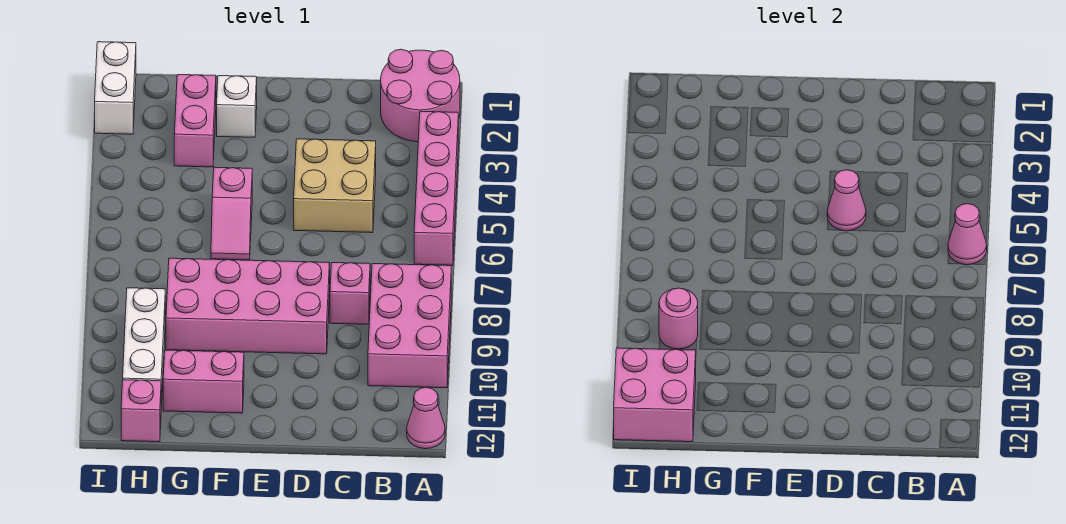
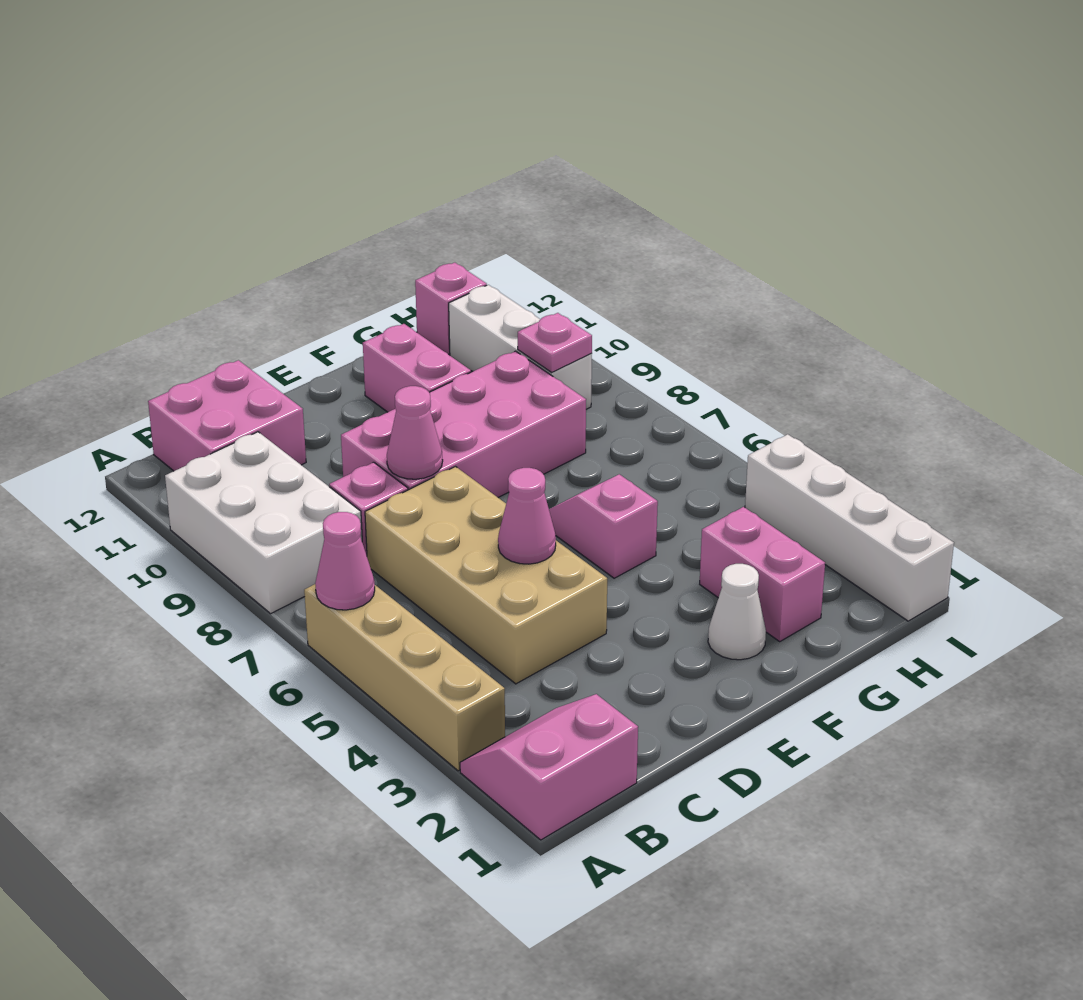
pink round brick A1:B2 level 1 -> pink slope A1:B2 level 1 top 1
pink brick A3:A6 level 1 -> tan brick A3:A6 level 1
pink brick A8:B10 level 1 -> white brick A8:B10 level 1
pink cone A12 level 1 -> pink cone D8 level 2
tan brick C4:D5 level 1 -> tan brick C4:D7 level 1
white brick F2 level 1 -> white cone F2 level 1
pink brick F11:G11 level 1 -> pink brick F10:F11 level 1
pink round brick H9 level 2 -> pink plate H9 level 2
pink brick H11:I12 level 2 -> pink brick B11:C12 level 1
white brick I1:I2 level 1 -> white brick I1:I4 level 1

